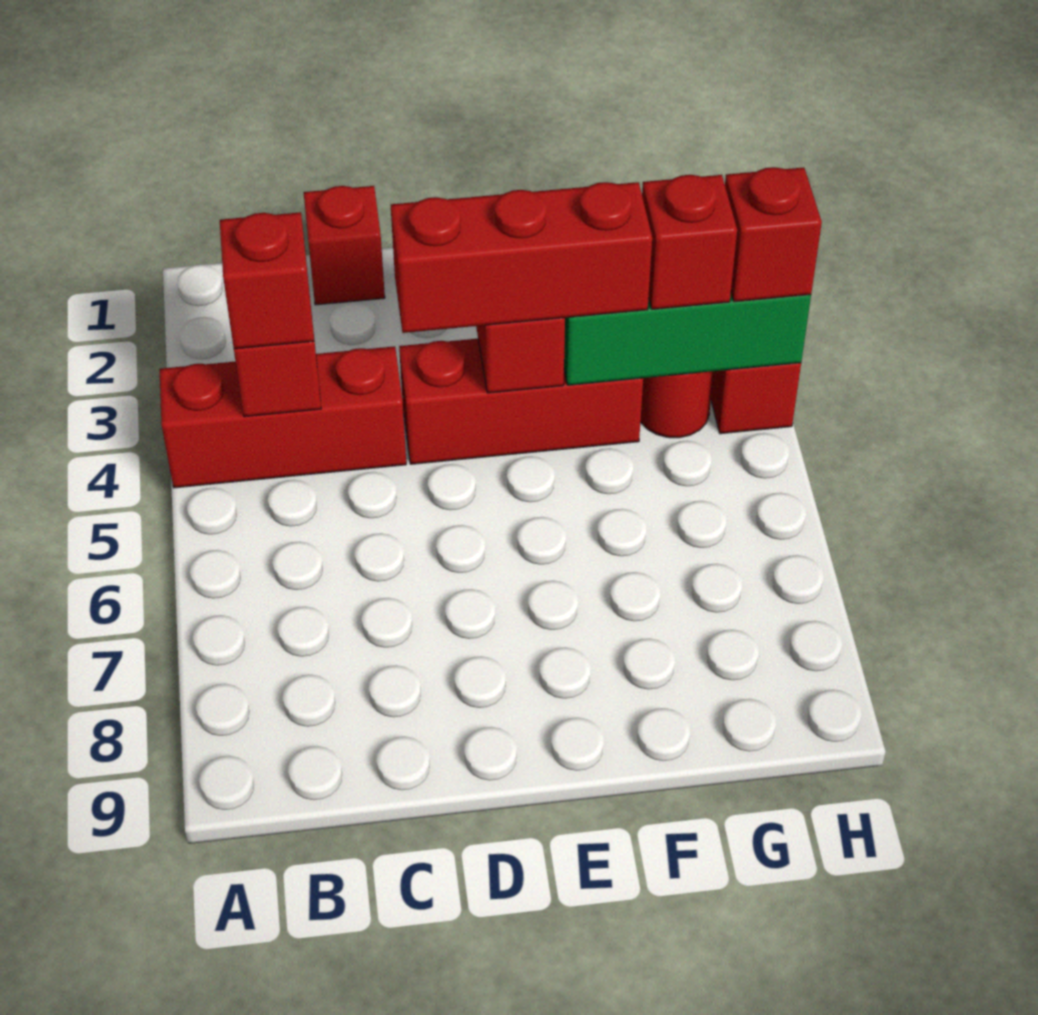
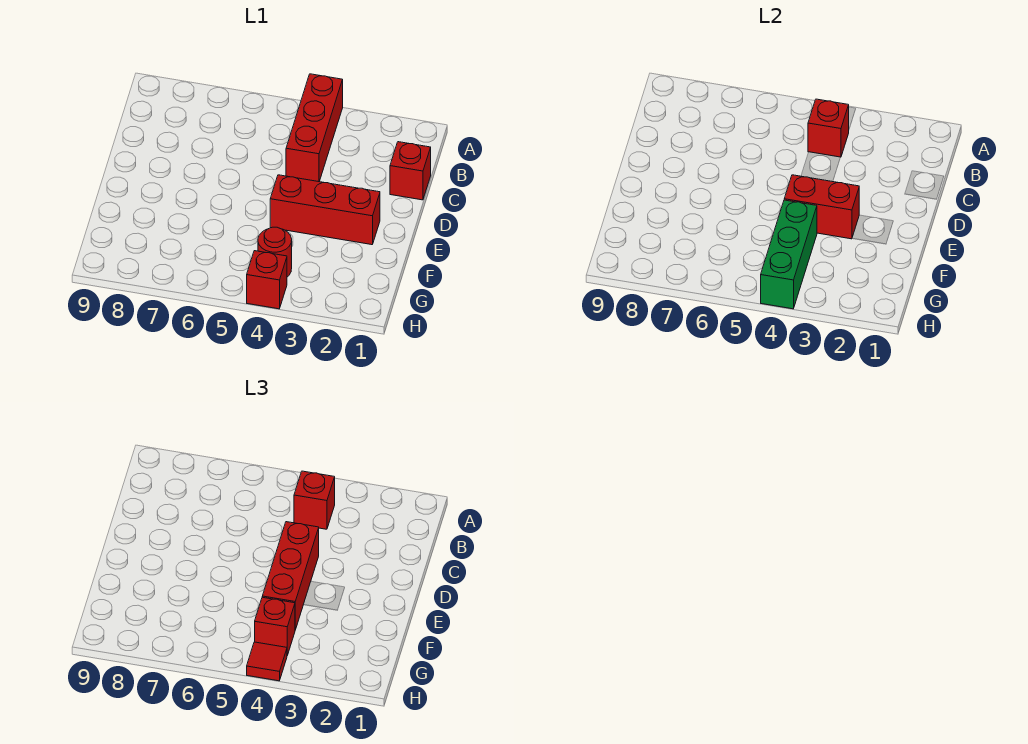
red brick D4:F4 level 1 -> red brick E2:E4 level 1
red brick H4 level 3 -> red tile H4 level 3

